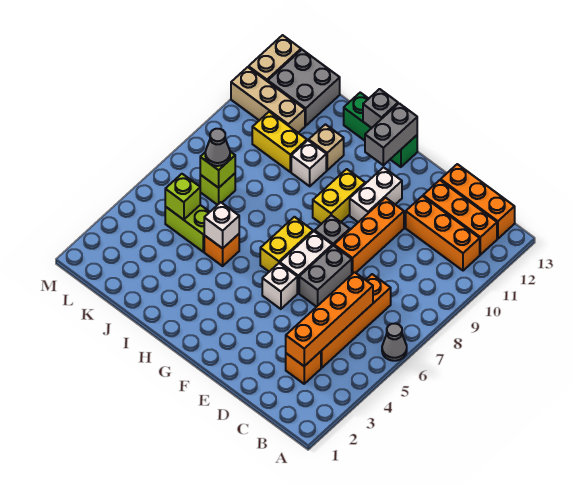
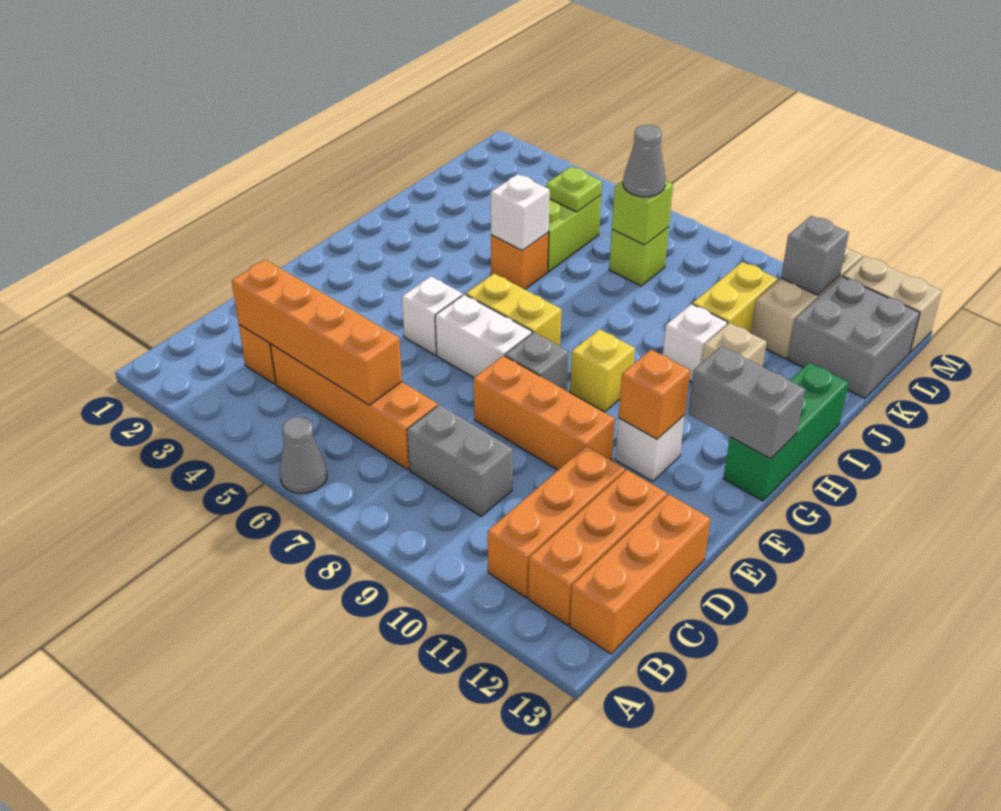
grey brick E6:E7 level 1 -> grey brick C8:C9 level 1
white brick F10:F11 level 1 -> white brick F11 level 1
none -> orange brick F11 level 2
yellow brick G9:G10 level 1 -> yellow brick G9 level 1
grey brick H13 level 2 -> grey brick L11 level 2
lime brick K5 level 2 -> lime plate K5 level 2

